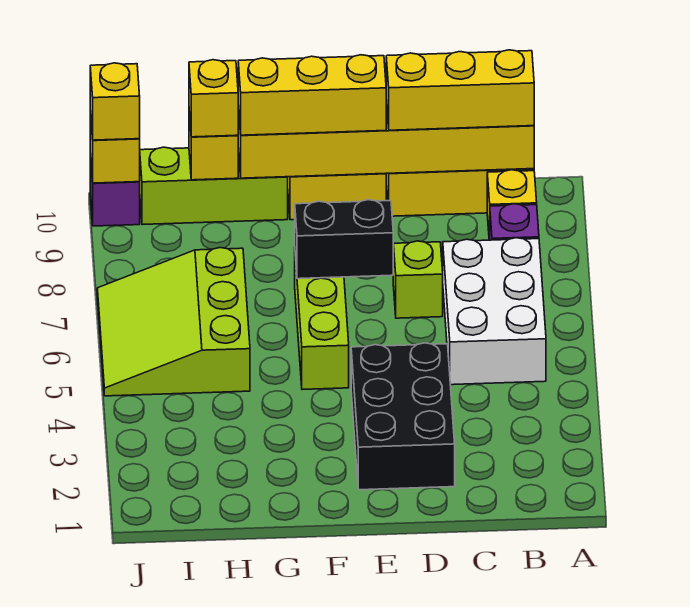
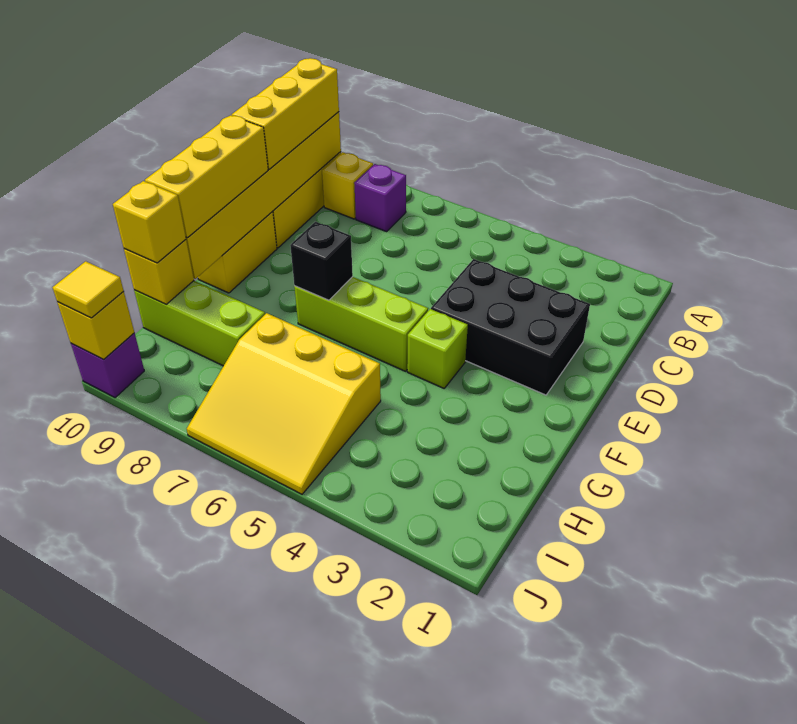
white brick B5:C7 level 1 -> none
lime brick D7 level 1 -> lime brick F4 level 1
black brick E7:F7 level 2 -> black brick F7 level 2
lime brick G10:I10 level 1 -> lime brick H8:H10 level 1
lime slope H5:J7 level 1 top H -> yellow slope H5:J7 level 1 top H
yellow brick J10 level 3 -> yellow tile J10 level 3

